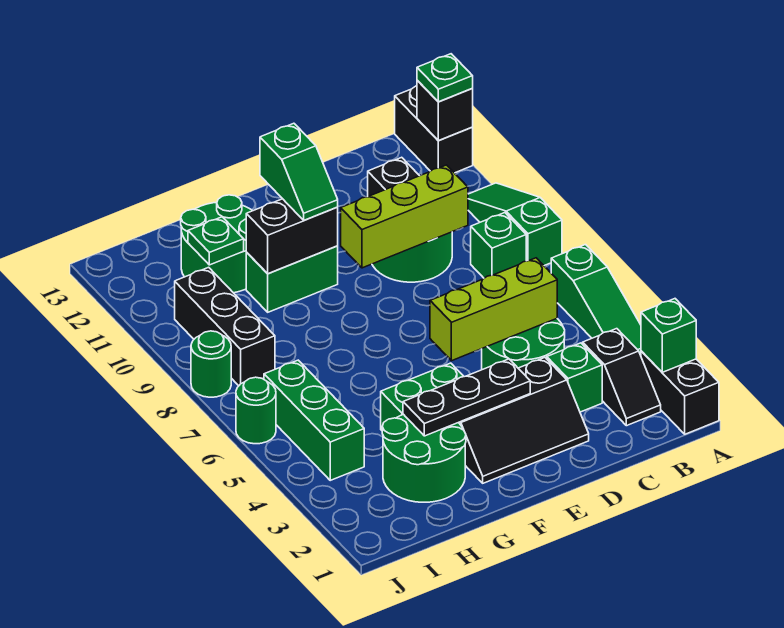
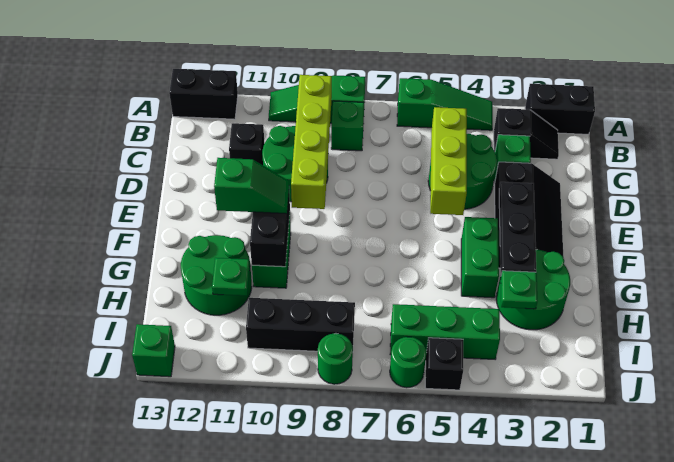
green brick A2 level 2 -> green brick J13 level 1
black brick A12 level 2 -> black brick J5 level 1
green plate A12 level 3 -> green plate H3 level 2
lime brick C9:E9 level 2 -> lime brick B9:E9 level 2

